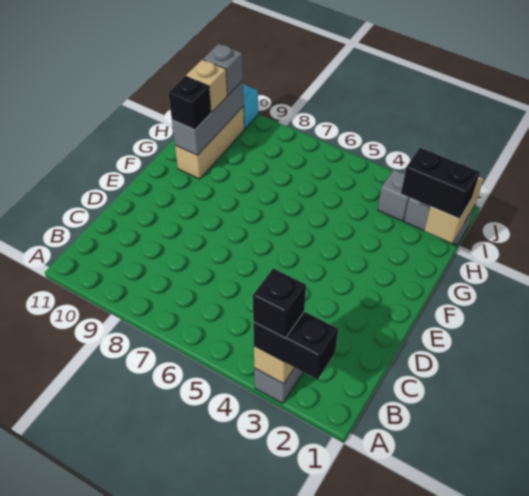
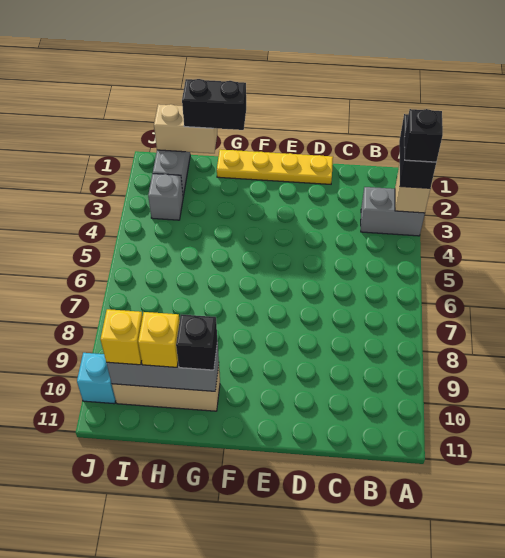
none -> yellow plate D1:G1 level 1
black brick H1:H2 level 3 -> black brick G1:H1 level 3
tan brick H10 level 3 -> yellow brick H10 level 3
grey brick I10 level 3 -> yellow brick I10 level 3

